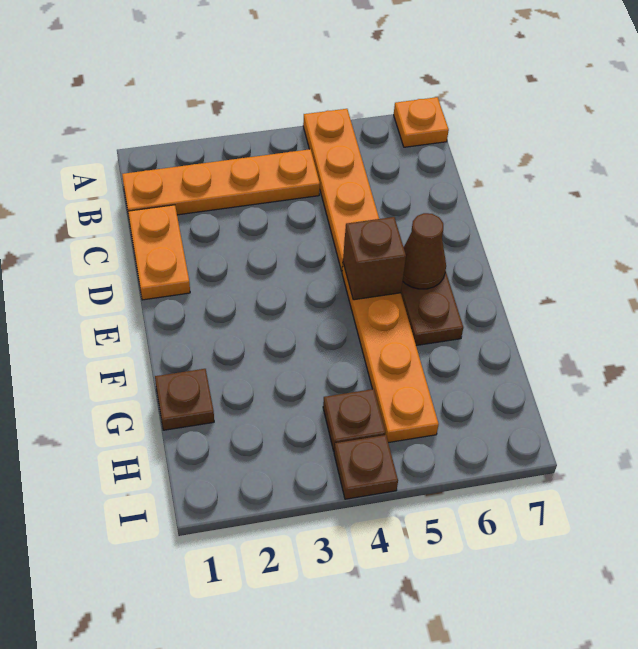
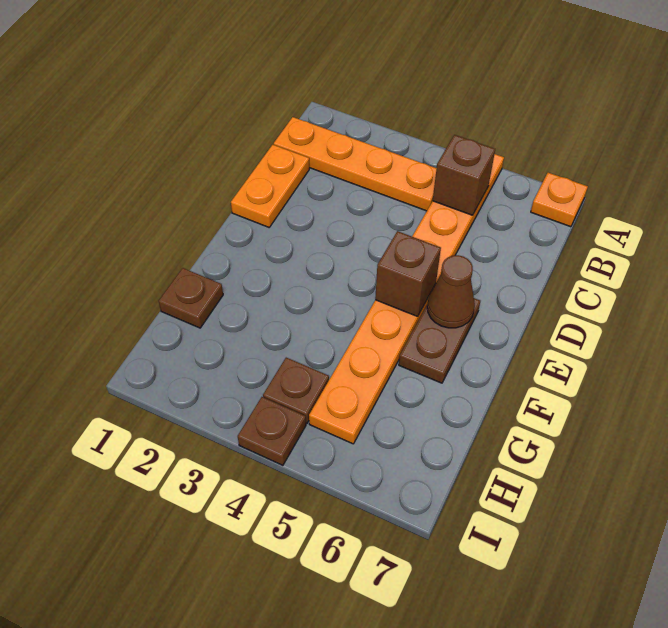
none -> brown brick B5 level 2

